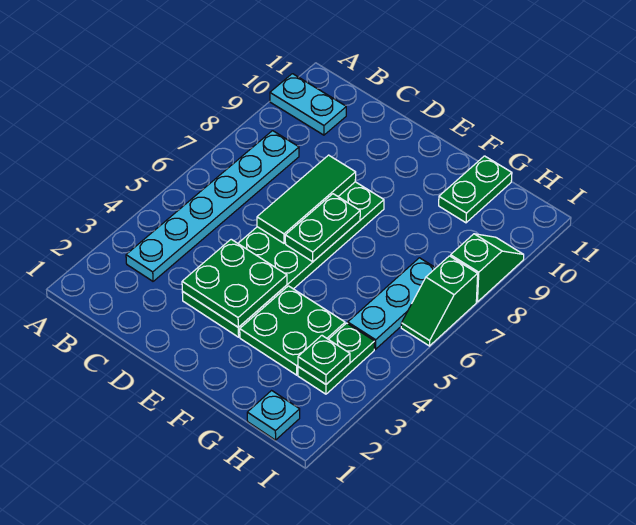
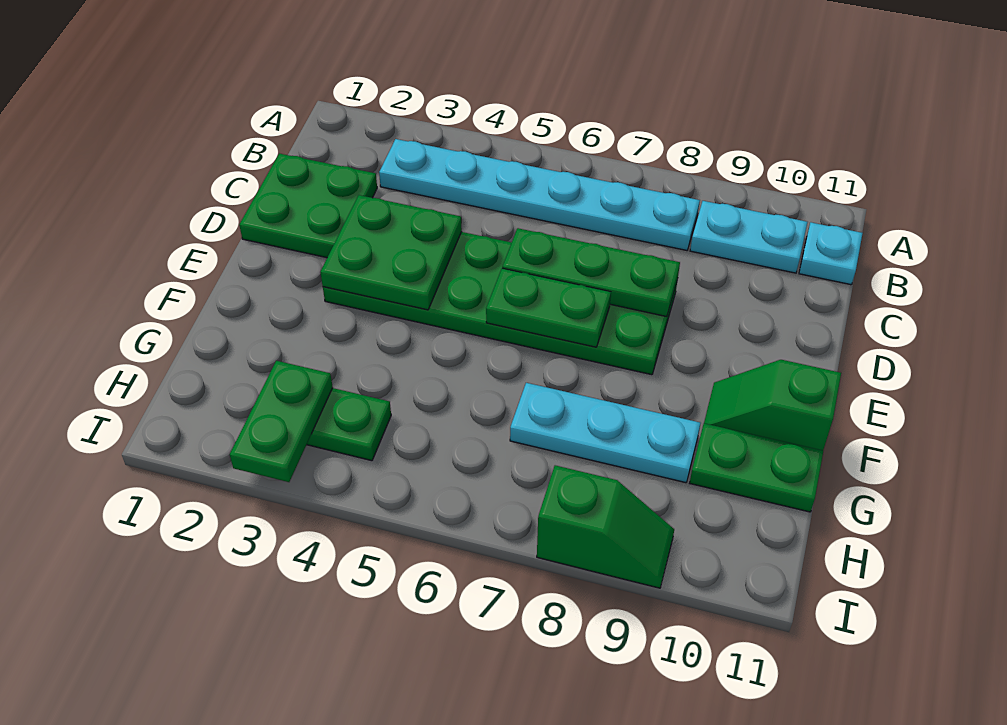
cyan plate A10:B10 level 1 -> cyan plate B9:B10 level 1
green tile D6:D8 level 2 -> green plate D6:D8 level 2
green plate F3:G4 level 1 -> green plate C1:D2 level 1
cyan plate H1 level 1 -> cyan plate B11 level 1
green plate H3 level 2 -> green plate H3:I3 level 2
cyan plate H5:H7 level 1 -> cyan plate G7:G9 level 1
green slope I6:I7 level 1 top 7 -> green slope F10:F11 level 1 top 11

